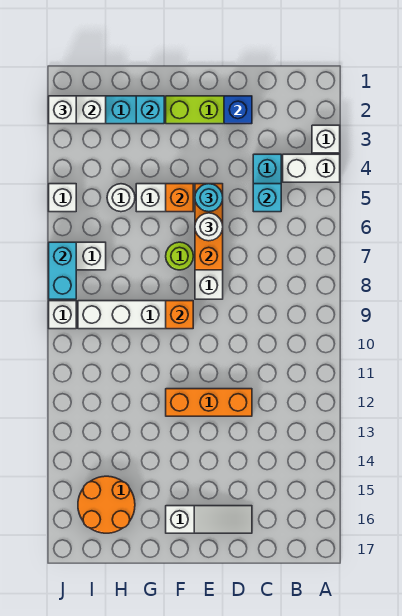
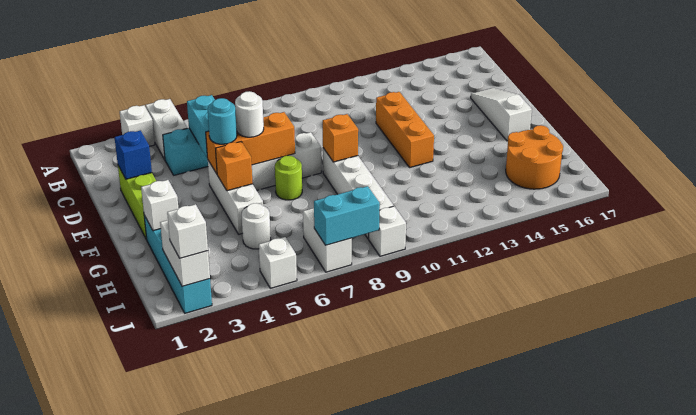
cyan brick C5 level 2 -> cyan brick C5:D5 level 2
cyan brick G2 level 2 -> white brick G2 level 2

